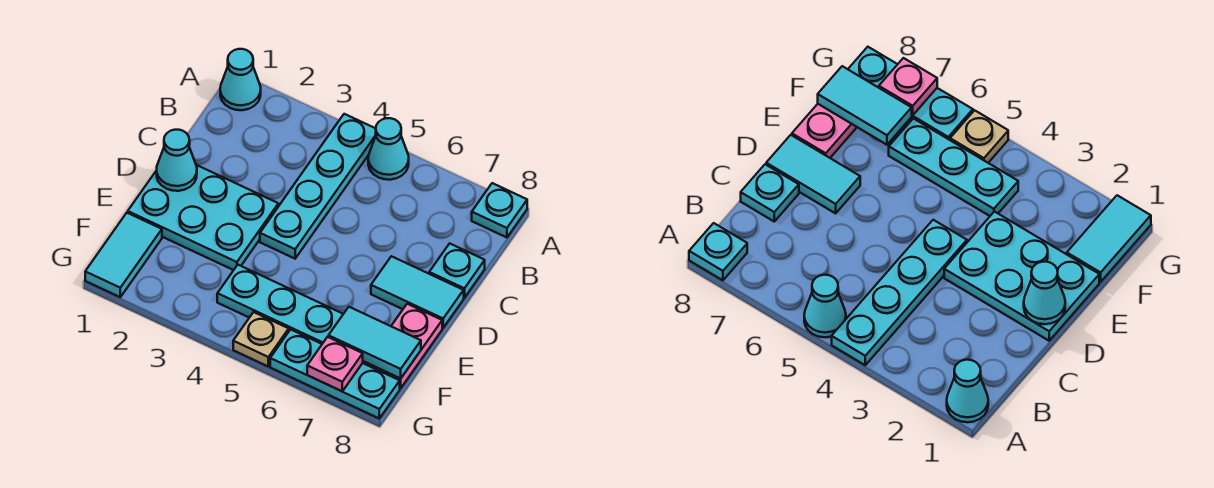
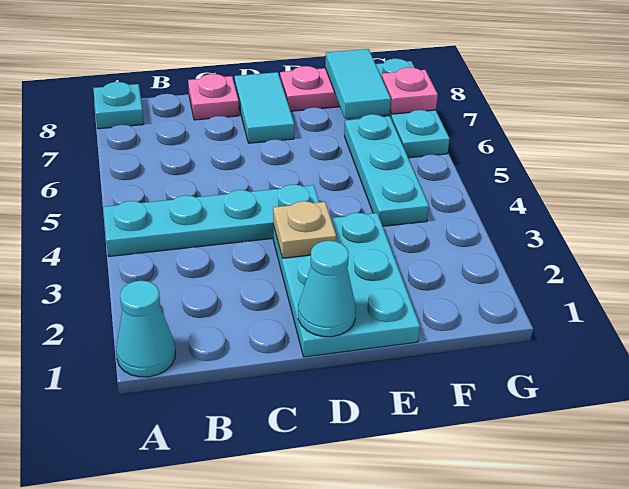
cyan cone A5 level 1 -> none
cyan plate C8 level 1 -> pink plate C8 level 1
cyan tile F1:G1 level 1 -> none
tan plate G5 level 1 -> tan plate D3 level 2

